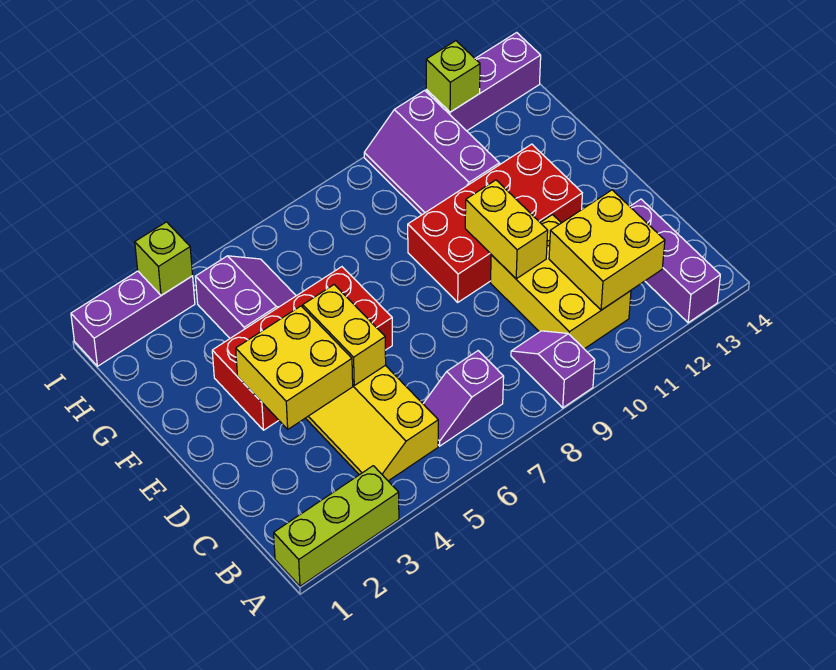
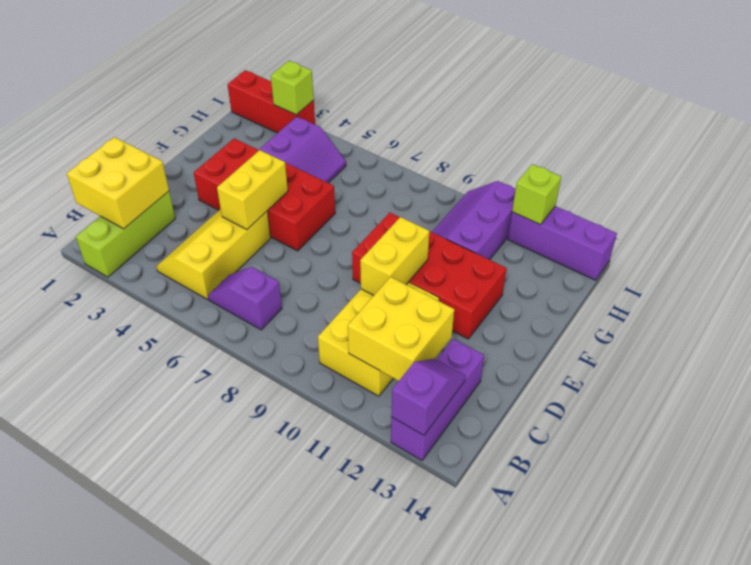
lime brick A1:A3 level 1 -> lime brick A2:C2 level 1
purple slope A9:B9 level 1 top A -> purple slope A13:B13 level 2 top A
yellow brick D3:E4 level 2 -> yellow brick B1:C2 level 2
purple brick I1:I3 level 1 -> red brick I1:I3 level 1

